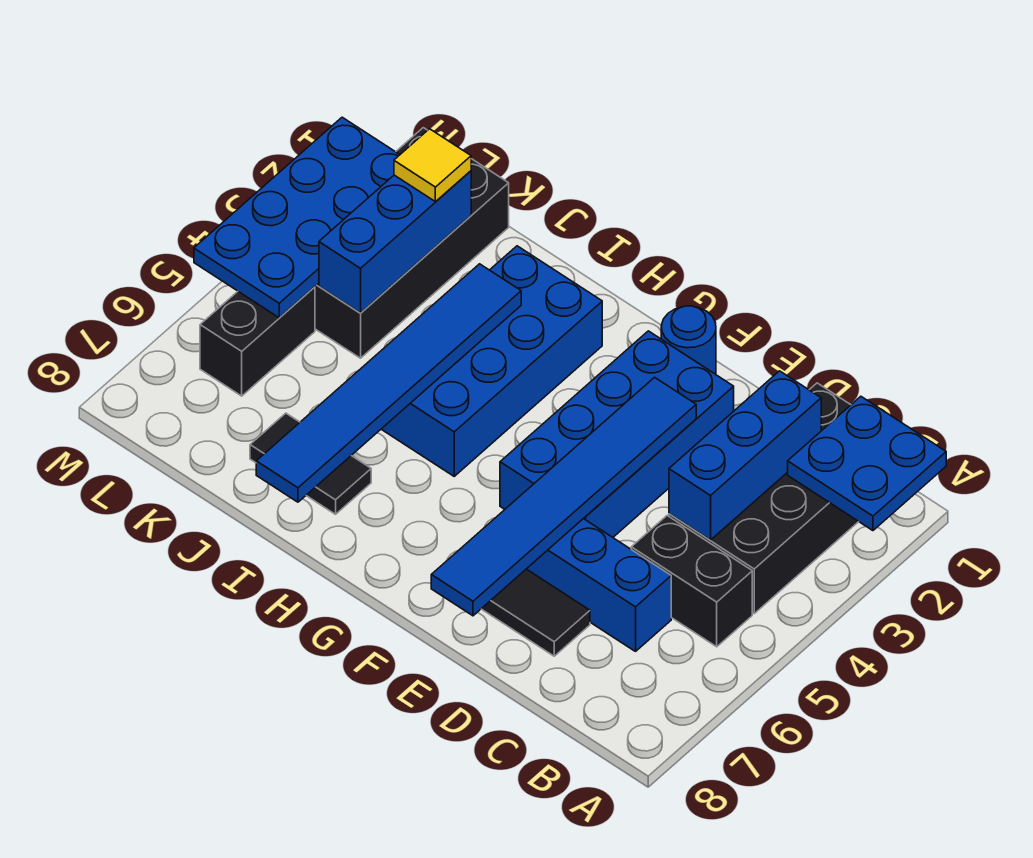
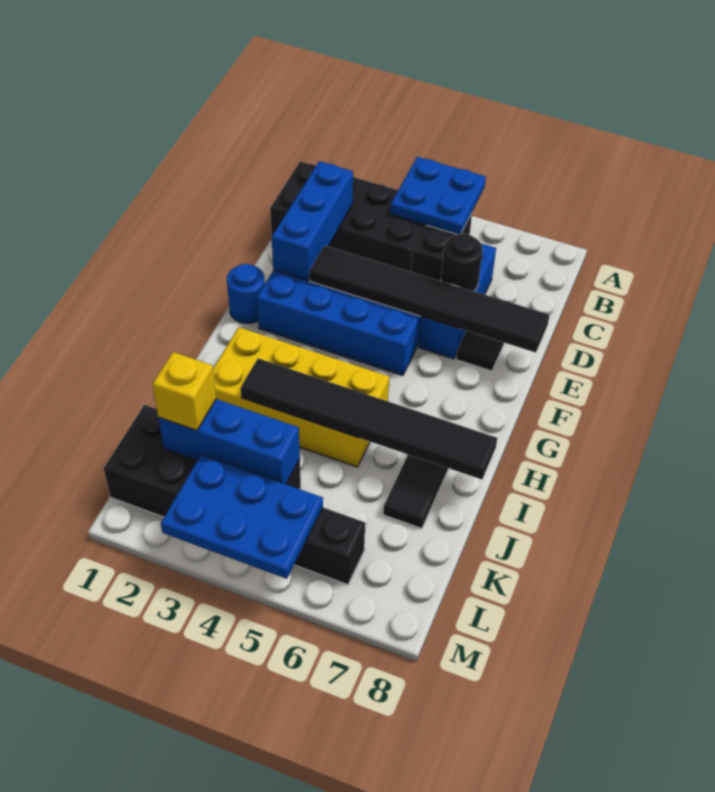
blue plate A1:B2 level 2 -> blue plate A4:B5 level 2
blue brick C2:C4 level 2 -> blue brick C2:E2 level 2
none -> black round brick D6 level 2
blue tile E3:E8 level 2 -> black tile E3:E8 level 2
blue brick H2:I5 level 1 -> yellow brick H2:I5 level 1
blue tile I3:I8 level 2 -> black tile I3:I8 level 2
yellow tile K2 level 3 -> yellow brick K2 level 3
blue plate L2:M5 level 2 -> blue plate L3:M5 level 2

